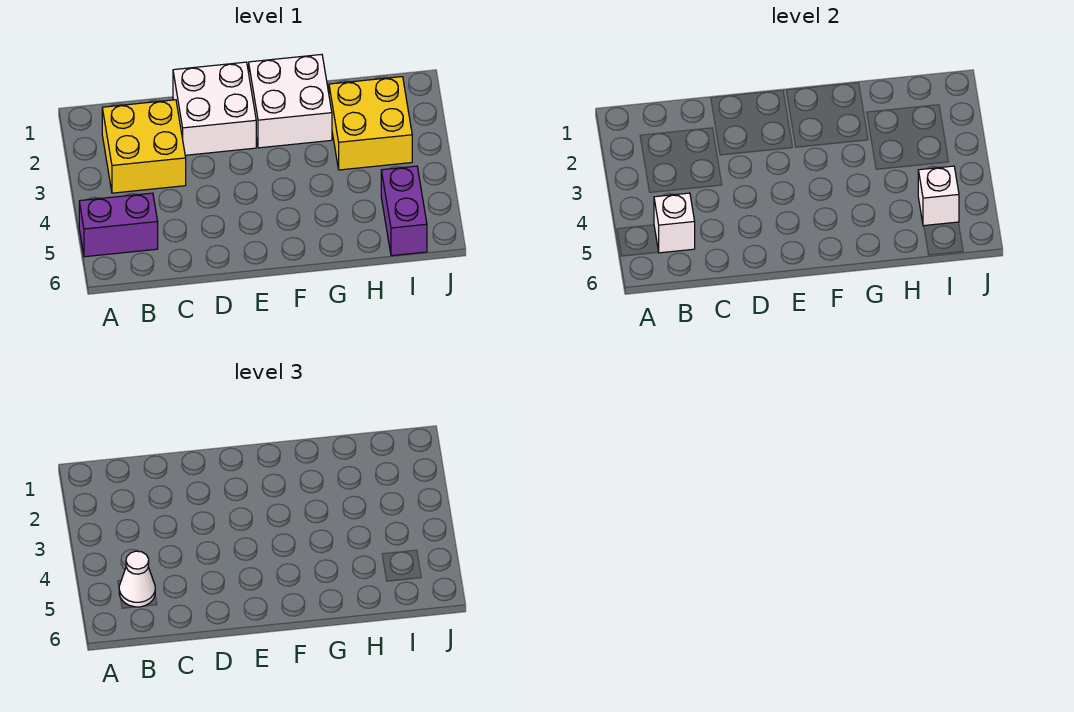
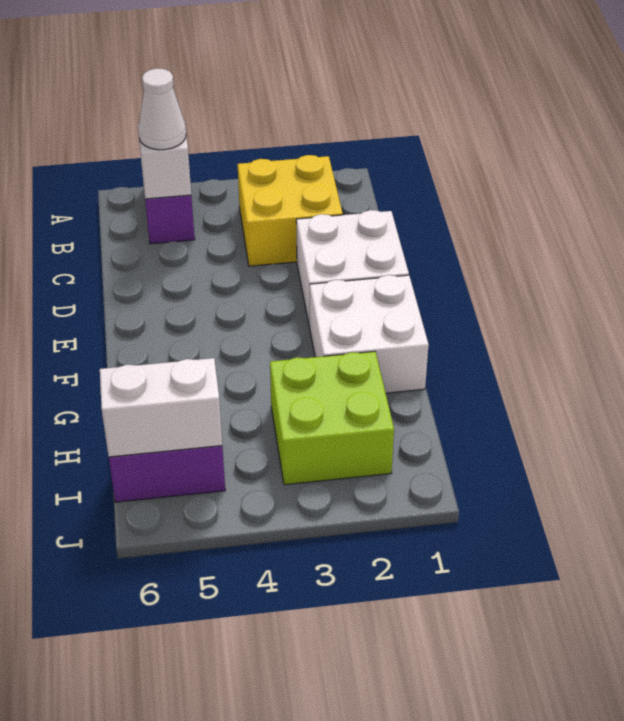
yellow brick H2:I3 level 1 -> lime brick H2:I3 level 1
white brick I5 level 2 -> white brick I5:I6 level 2

